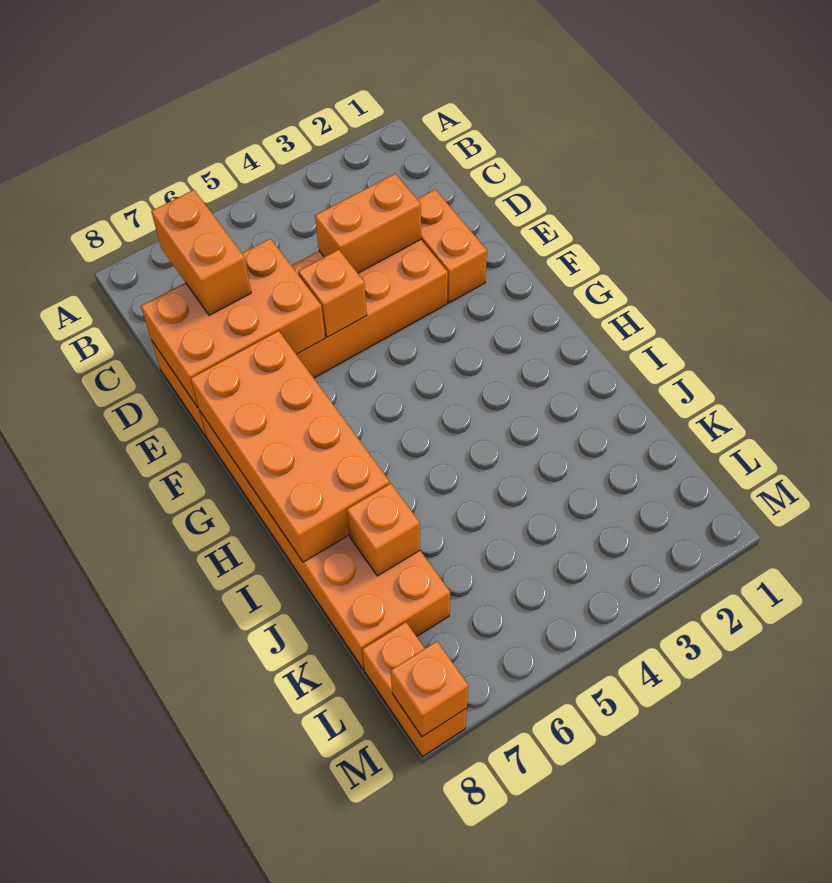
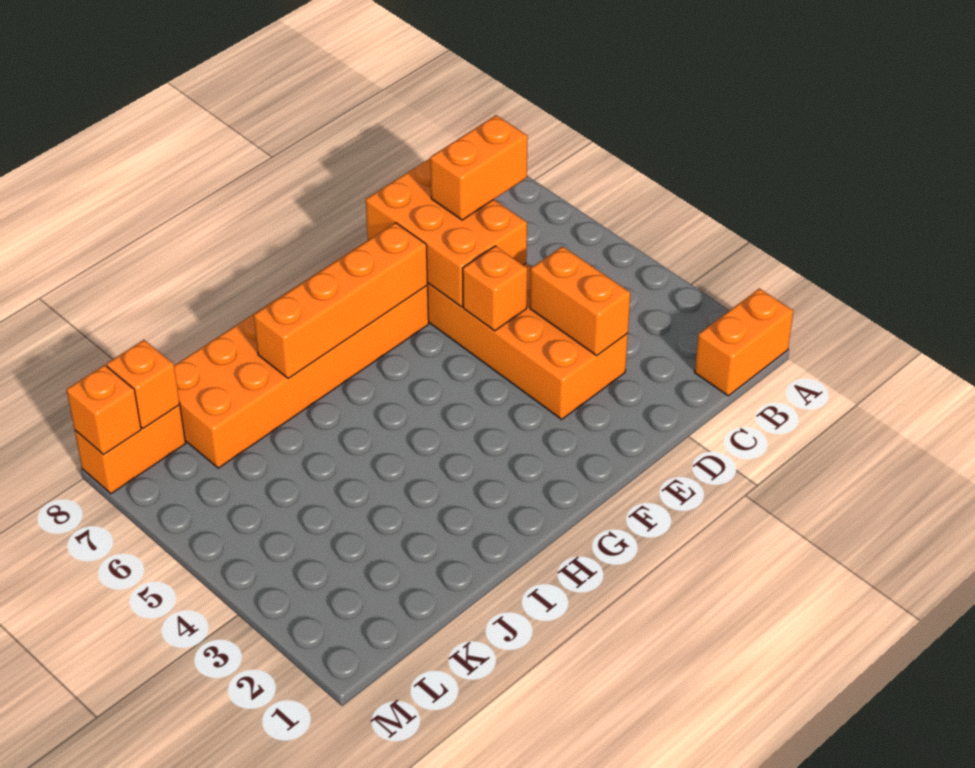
orange brick D2:E2 level 1 -> orange brick A1:B1 level 1
orange brick F7:I8 level 2 -> orange brick F7:I7 level 2
orange brick J7 level 2 -> orange brick L8 level 2

